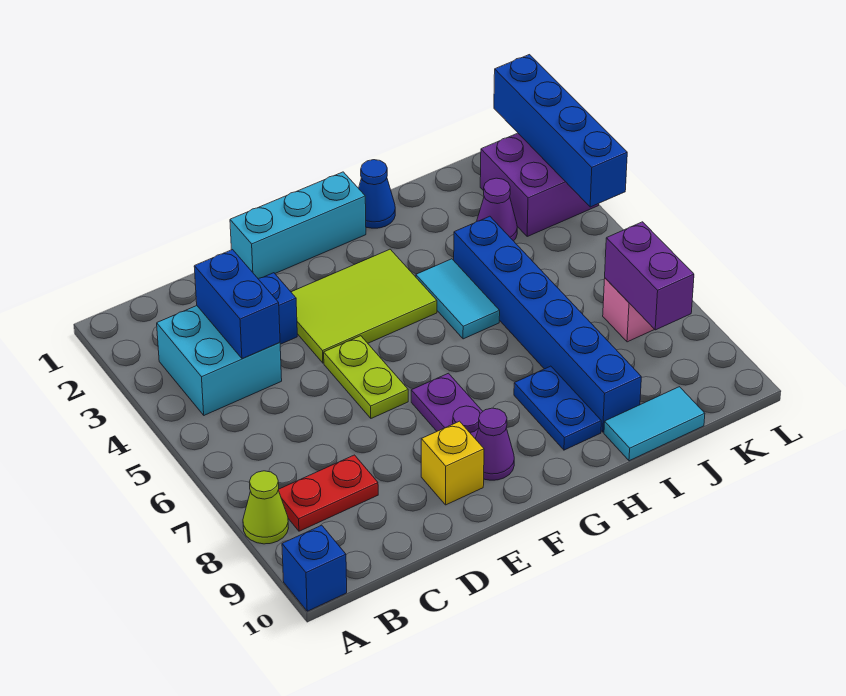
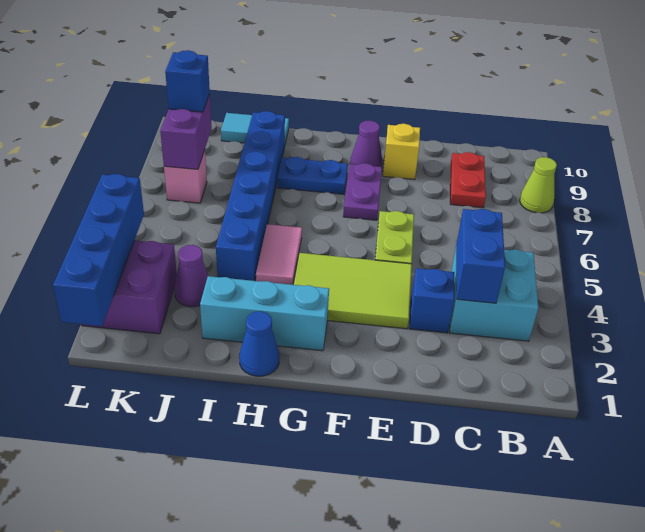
blue brick A10 level 1 -> blue brick K8 level 3
red plate B8:C8 level 1 -> red plate C8:C9 level 1
cyan brick E1:G1 level 1 -> cyan brick G2:I2 level 1
cyan tile H4:H5 level 1 -> pink tile H4:H5 level 1
blue plate H8:H9 level 1 -> blue plate G8:H8 level 1

